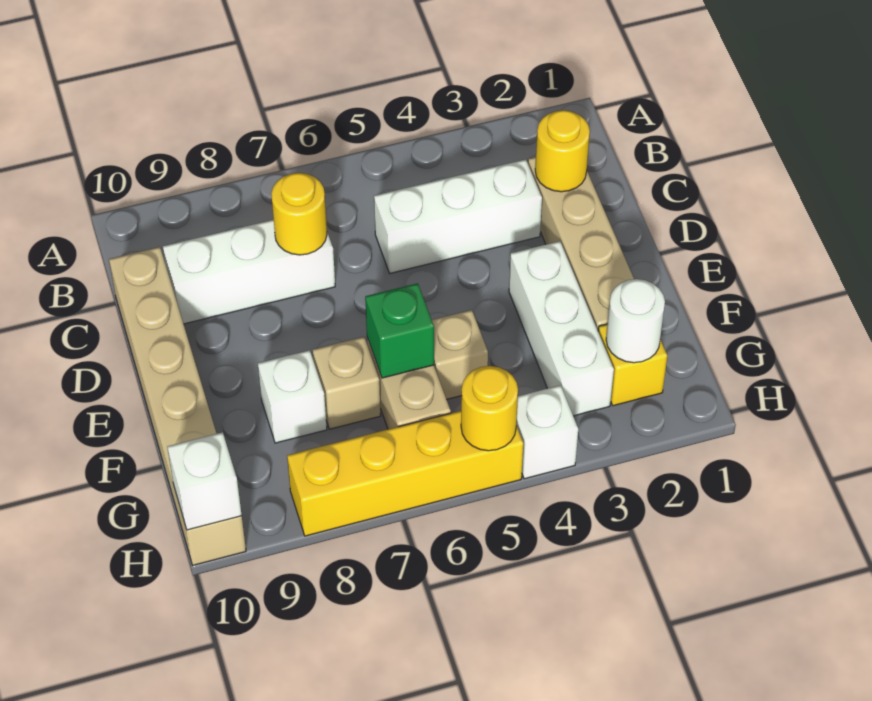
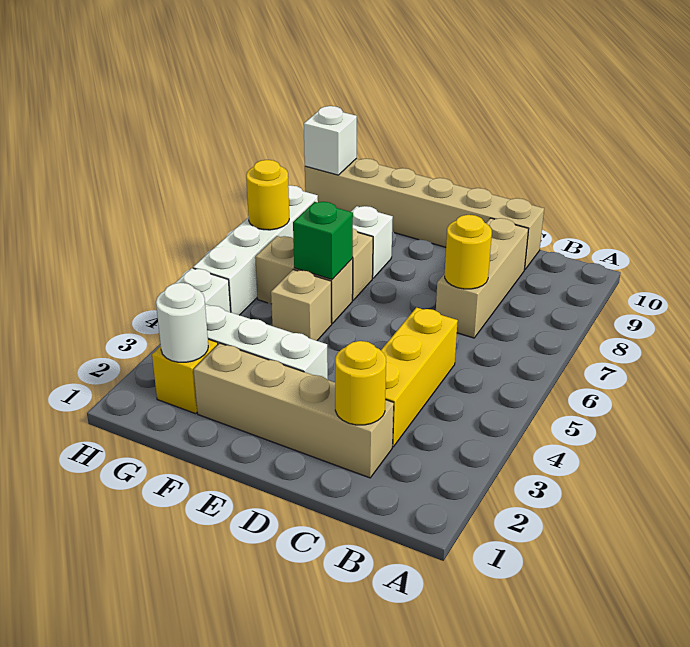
white brick C3:C5 level 1 -> yellow brick C3:C5 level 1
white brick C7:C9 level 1 -> tan brick C7:C9 level 1
yellow brick H5:H8 level 1 -> white brick H5:H8 level 1
yellow round brick H5 level 2 -> yellow round brick H7 level 2

